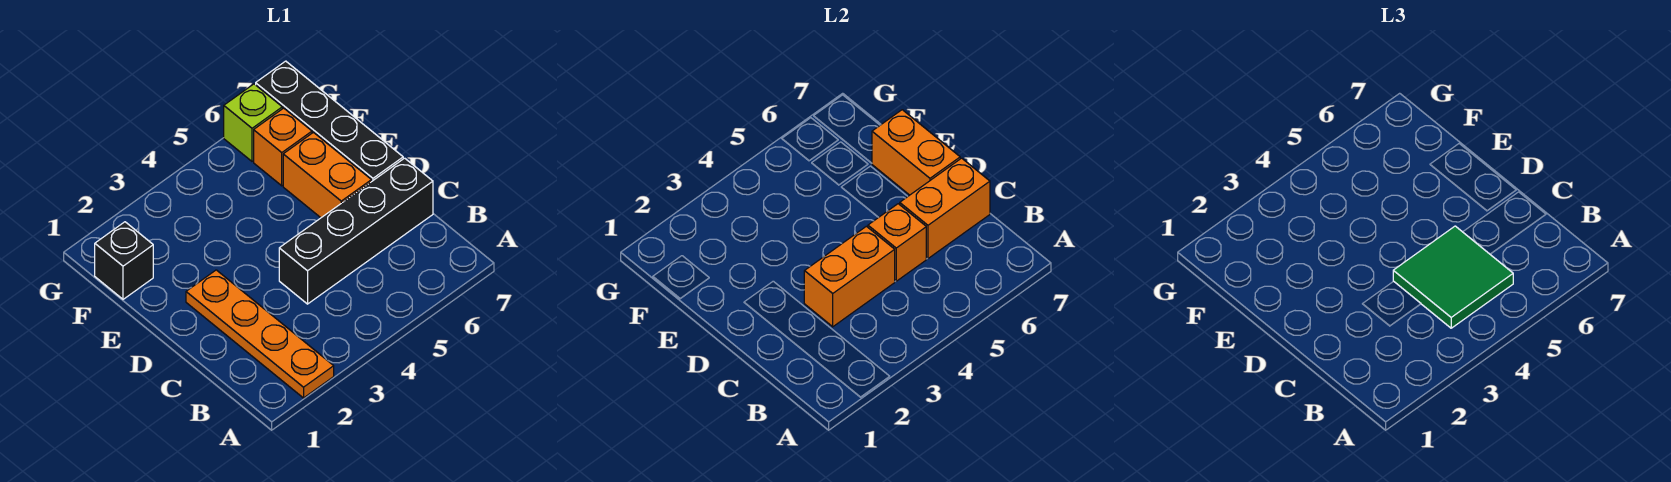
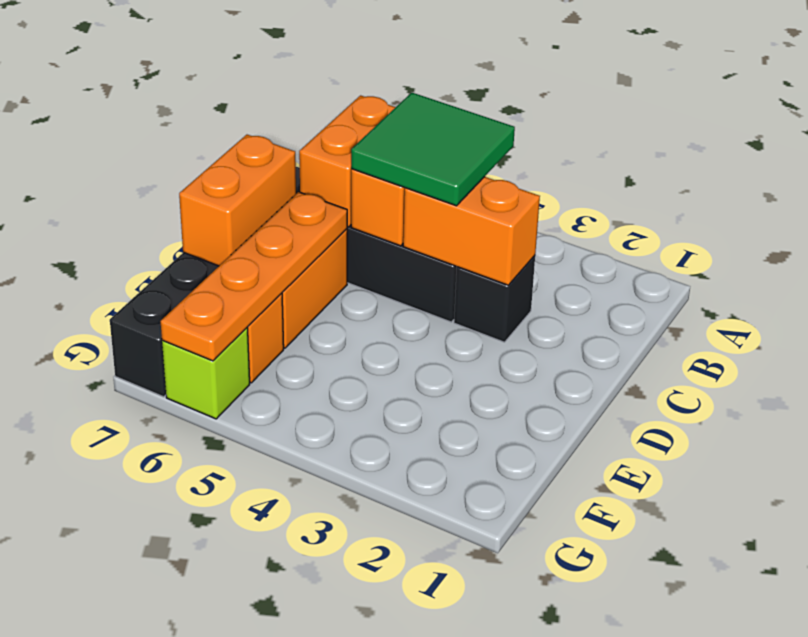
orange plate A2:D2 level 1 -> orange plate D6:G6 level 2
orange brick C6:C7 level 2 -> orange brick B6:C6 level 2
black brick F1 level 1 -> black brick C3 level 1

